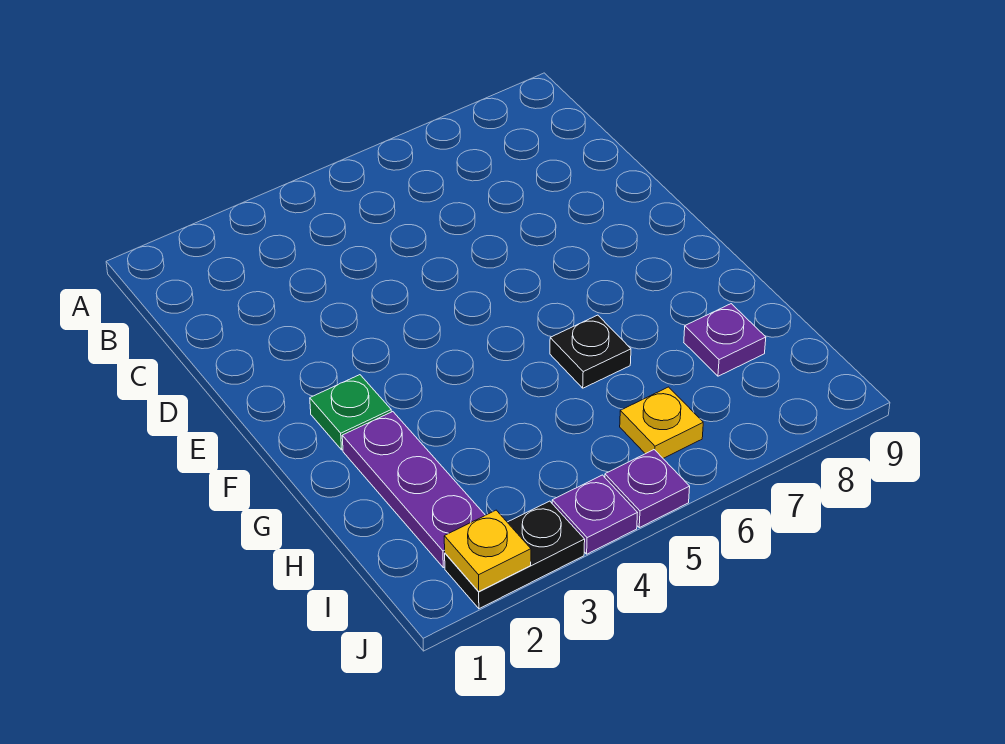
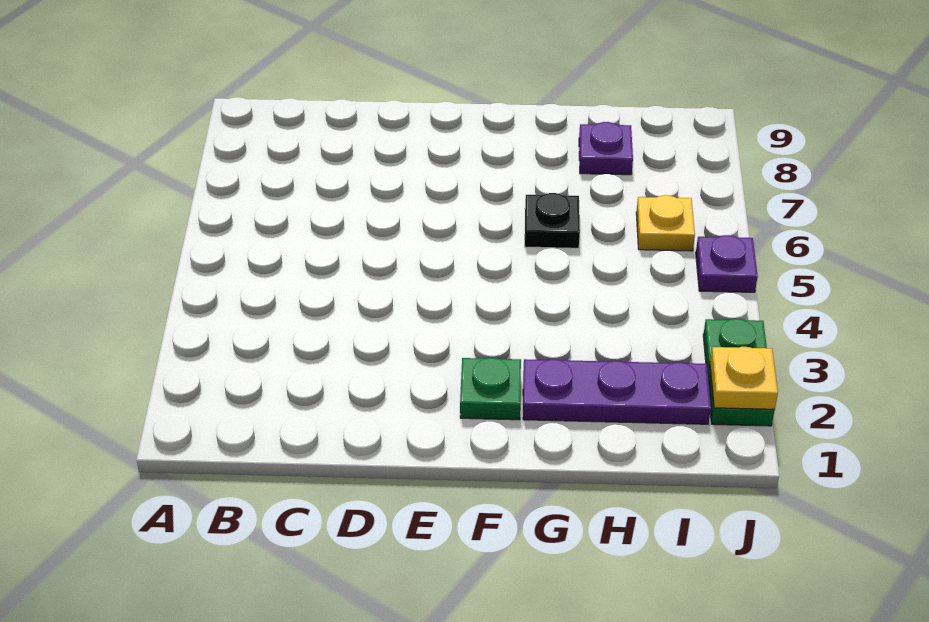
black plate J2:J3 level 1 -> green plate J2:J3 level 1
purple plate J4 level 1 -> none

